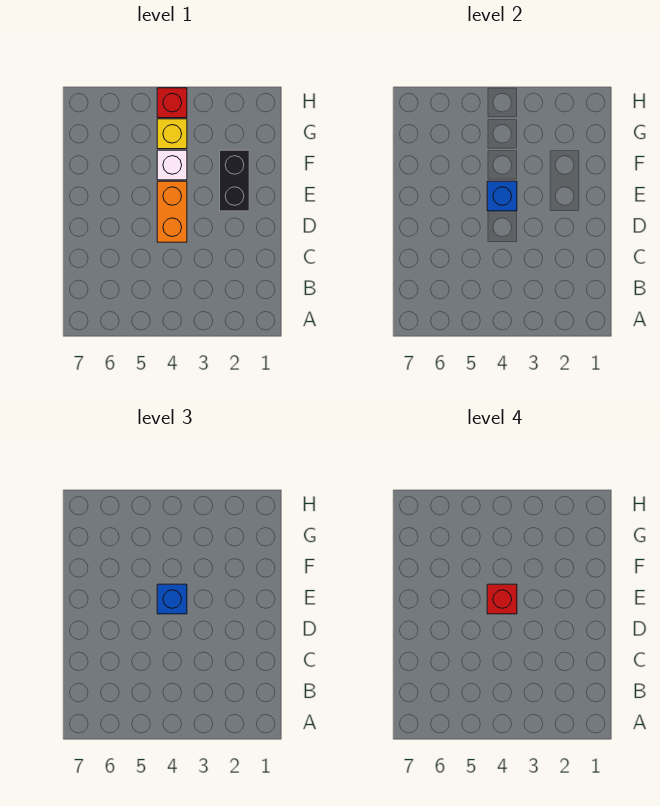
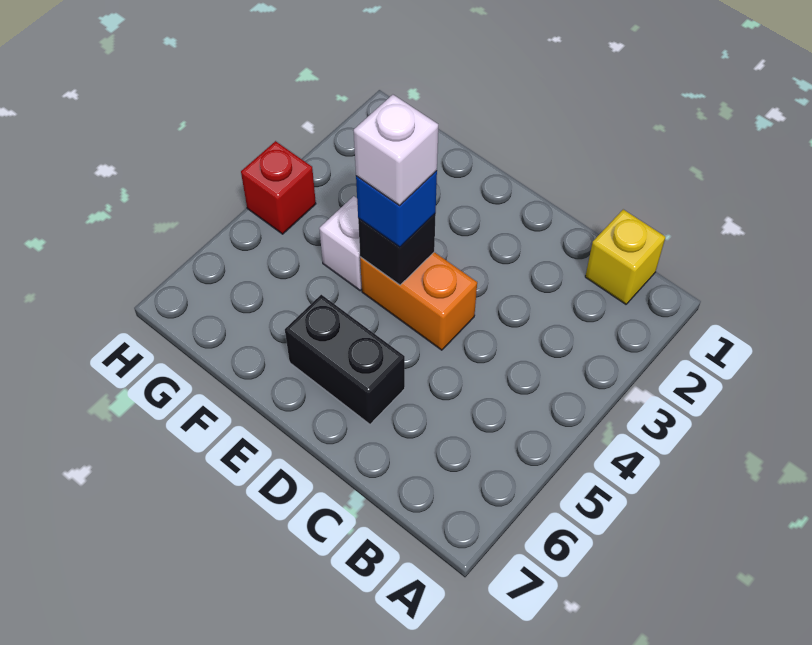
black brick E2:F2 level 1 -> black brick D6:E6 level 1
blue brick E4 level 2 -> black brick E4 level 2
red brick E4 level 4 -> white brick E4 level 4
yellow brick G4 level 1 -> yellow brick B1 level 1

